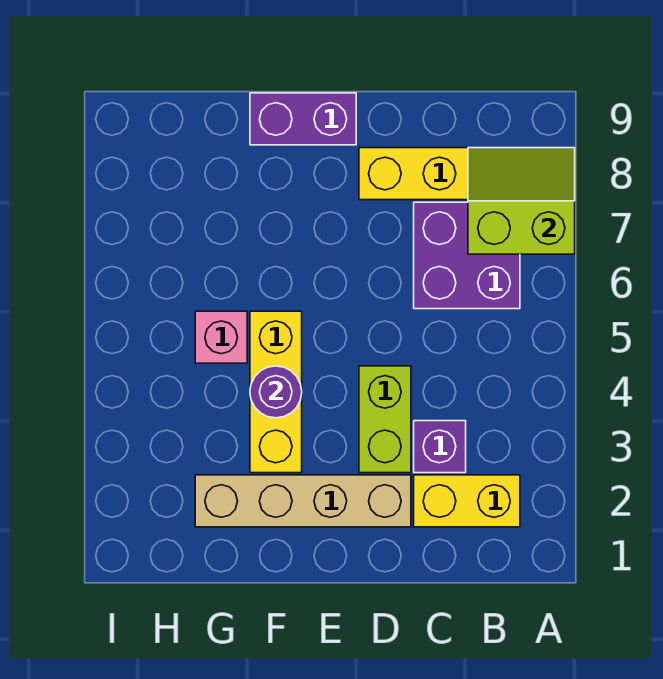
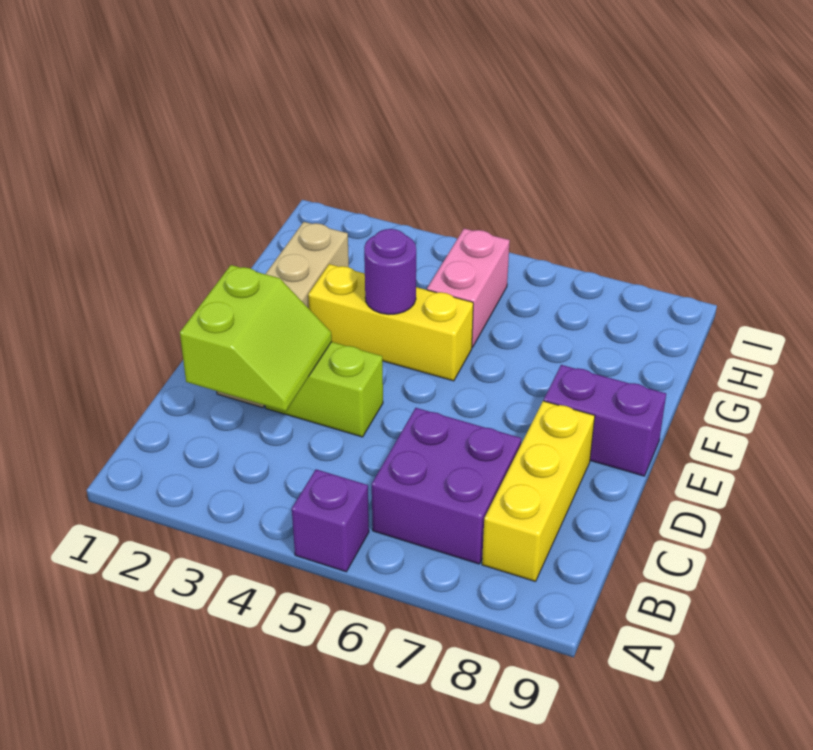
lime slope A7:B8 level 2 top 7 -> lime slope C2:D3 level 2 top 2
yellow brick B2:C2 level 1 -> none
purple brick C3 level 1 -> purple brick A5 level 1
purple brick E9:F9 level 1 -> purple brick E8:E9 level 1
pink brick G5 level 1 -> pink brick G5:H5 level 1

